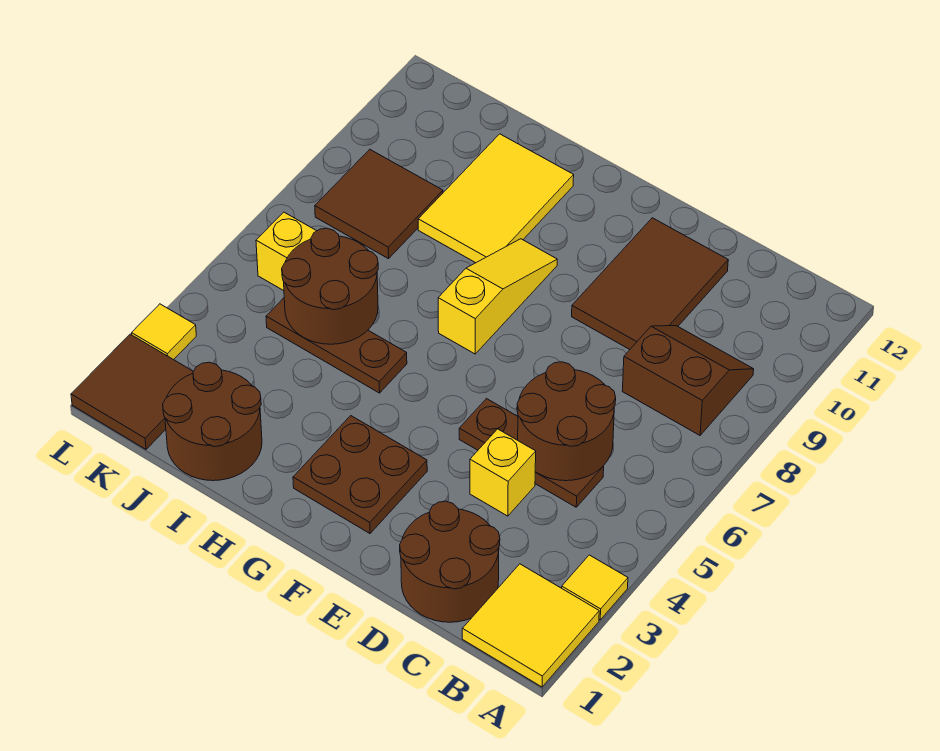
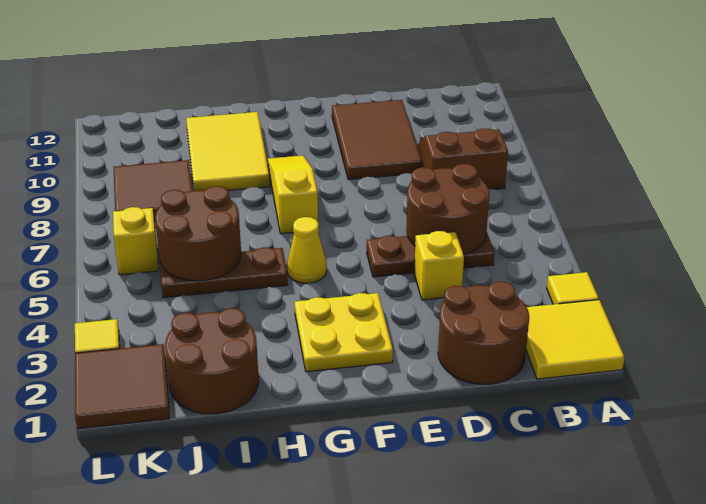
brown plate F2:G3 level 1 -> yellow plate F2:G3 level 1
none -> yellow cone G5 level 1

